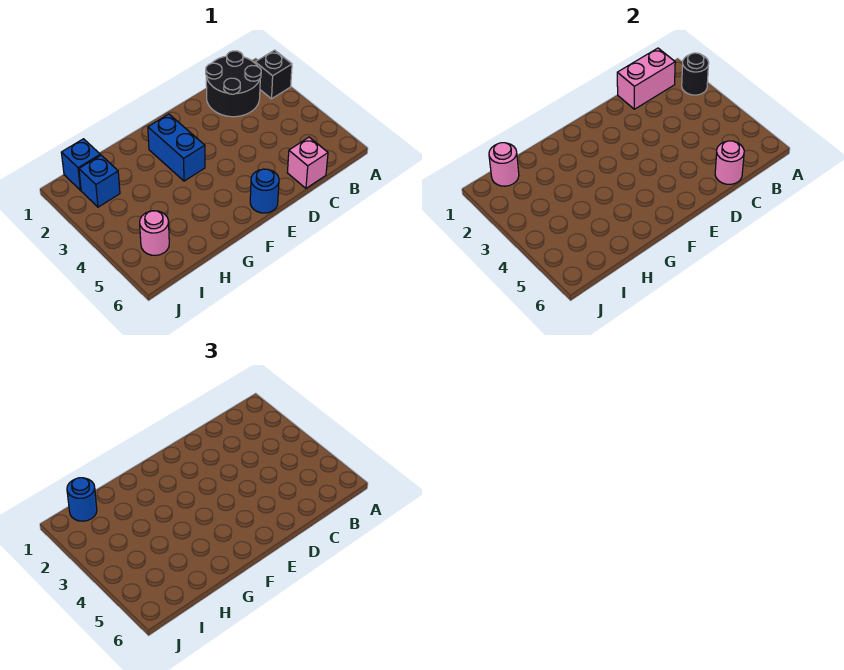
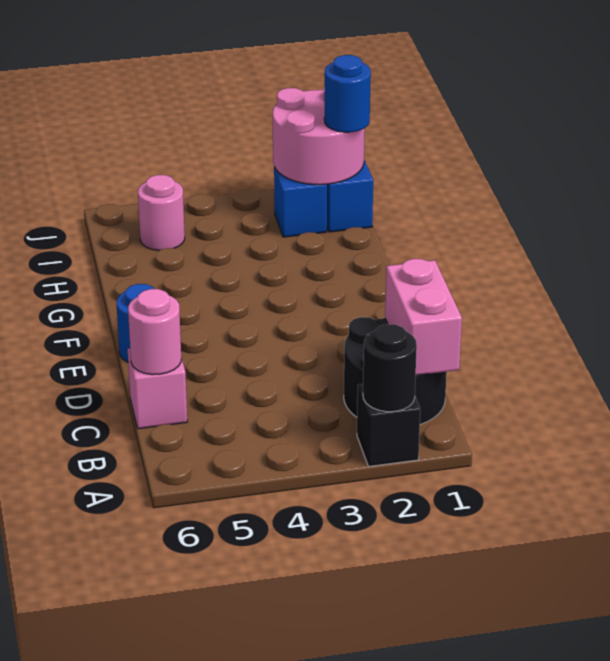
blue brick F2:F3 level 1 -> none
pink round brick I1 level 2 -> pink round brick I1:J2 level 2

